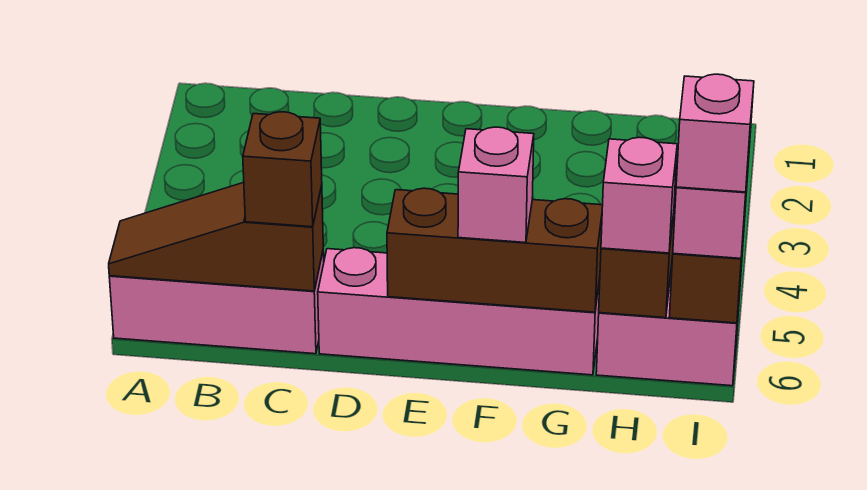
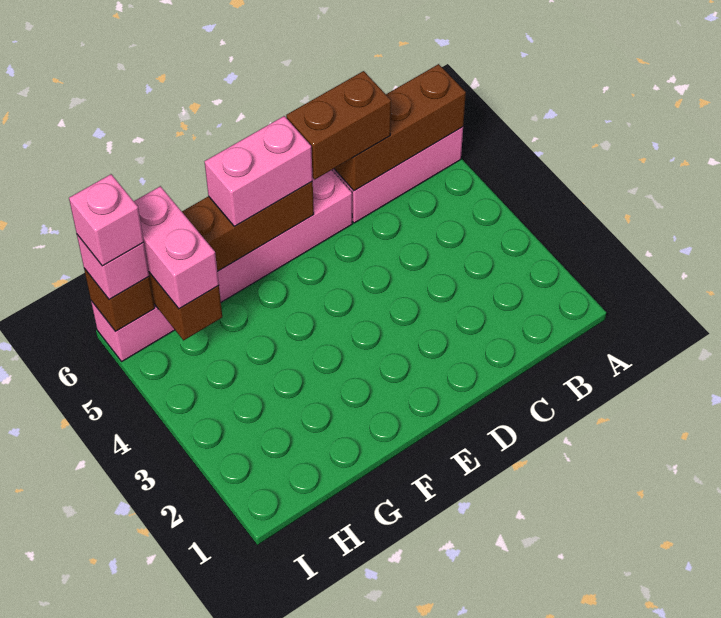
brown slope A6:C6 level 2 top C -> brown brick A6:C6 level 2
brown brick C6 level 3 -> brown brick C6:D6 level 3
pink brick F6 level 3 -> pink brick E6:F6 level 3
pink brick H6 level 3 -> pink brick H5:H6 level 3

